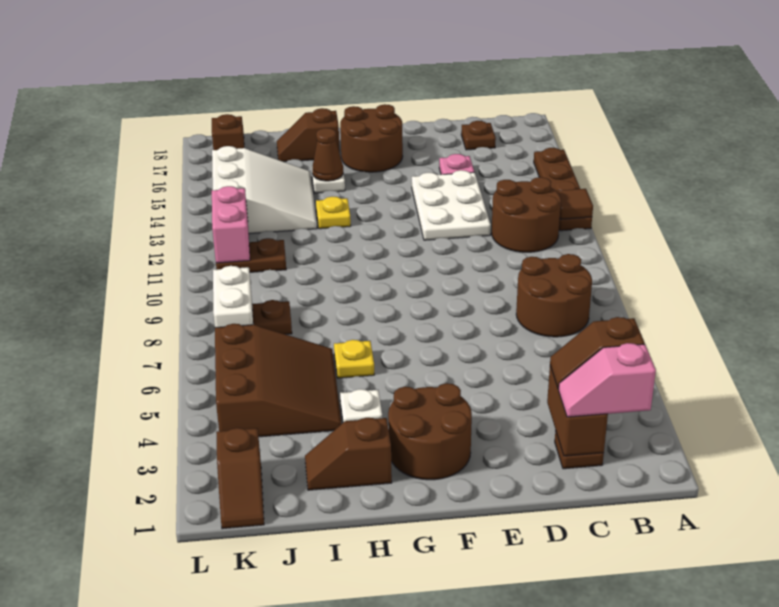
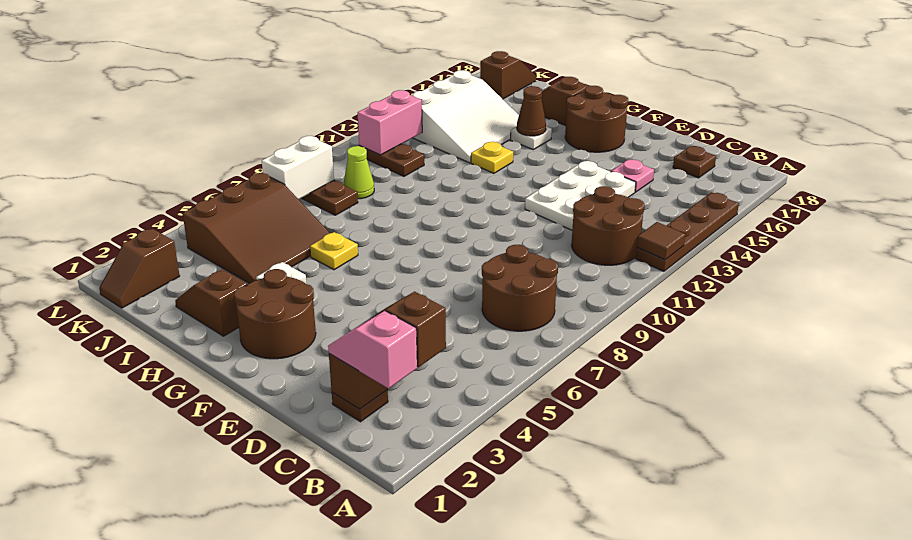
none -> lime cone J9 level 1

